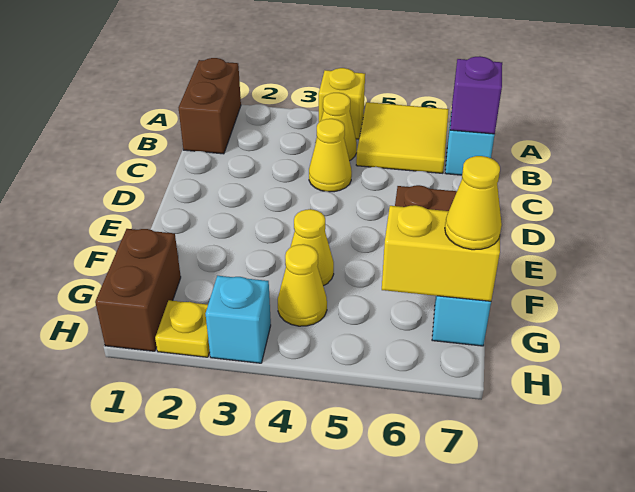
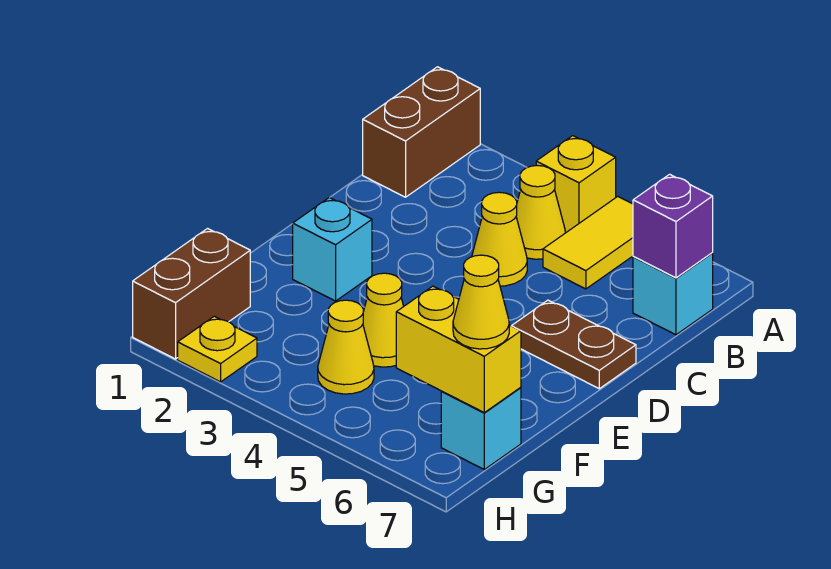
yellow tile A5:B6 level 1 -> yellow tile A5:B5 level 1
cyan brick H3 level 1 -> cyan brick E2 level 1

